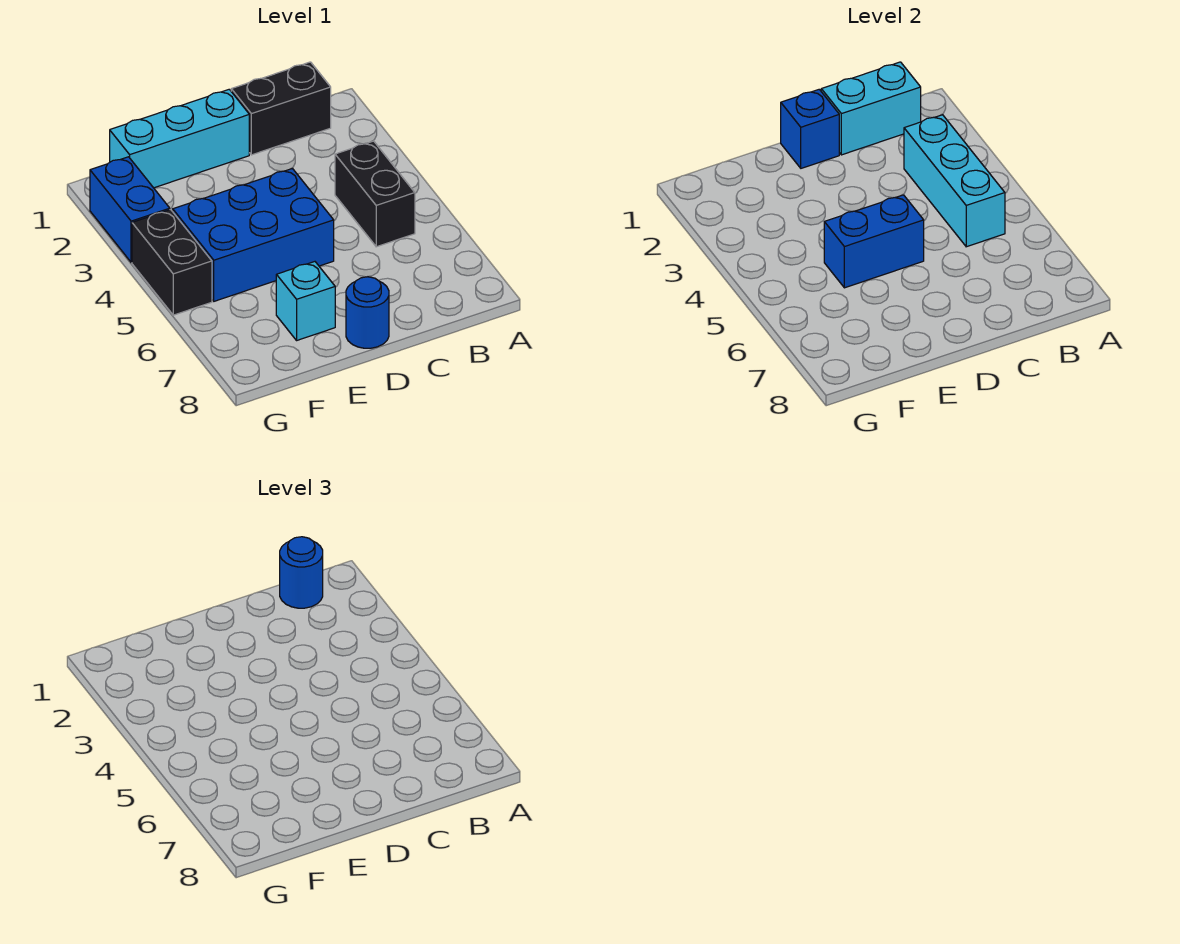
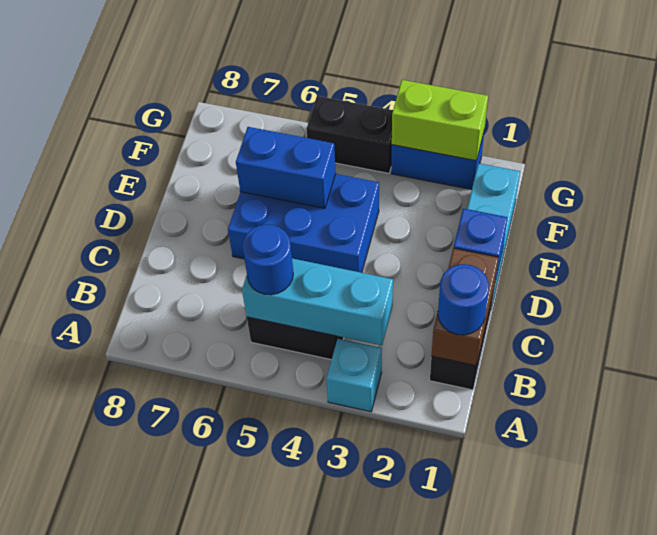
cyan brick B1:C1 level 2 -> brown brick B1:C1 level 2
blue brick D4:F5 level 1 -> blue brick D4:E6 level 1
blue brick D5:E5 level 2 -> blue brick E5:E6 level 2
blue round brick D8 level 1 -> blue round brick B5 level 3
cyan brick E7 level 1 -> cyan brick A3 level 1
none -> lime brick G2:G3 level 2

